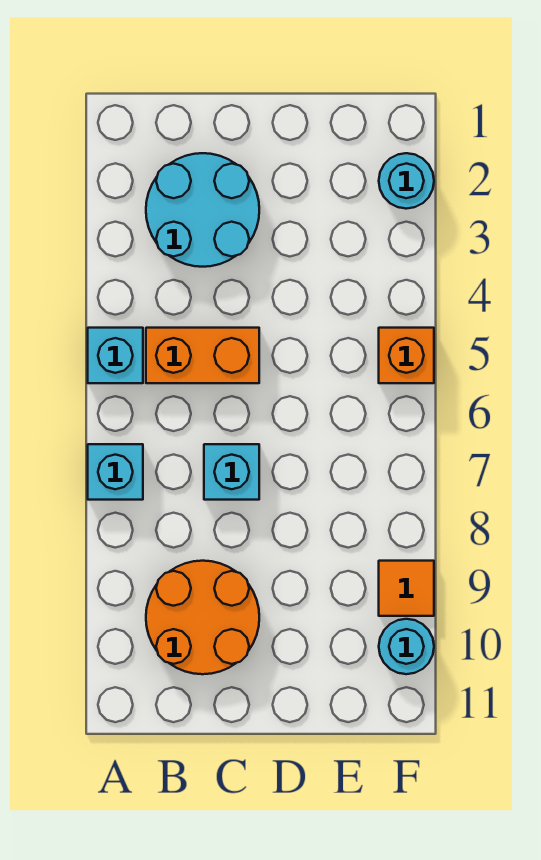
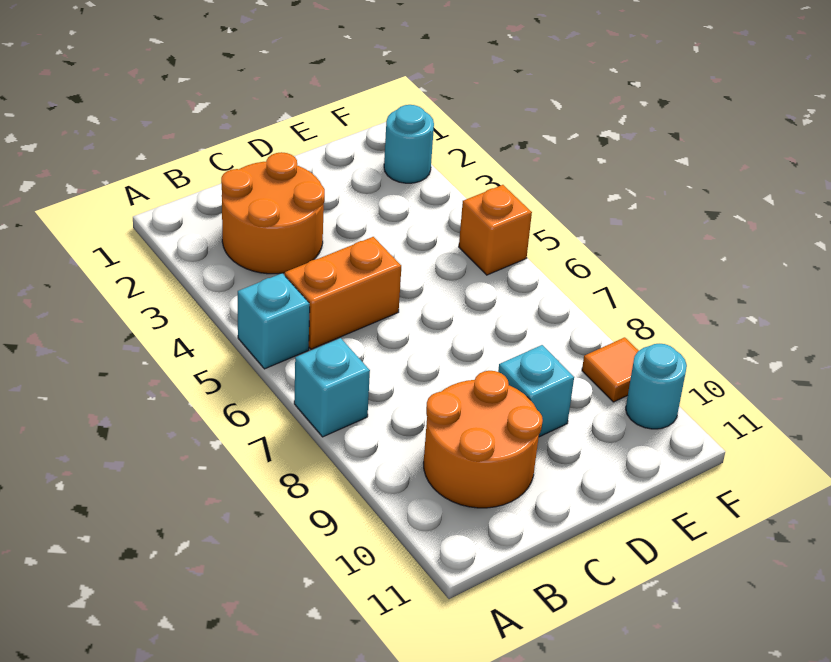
cyan round brick B2:C3 level 1 -> orange round brick B2:C3 level 1
cyan brick C7 level 1 -> cyan brick D9 level 1

